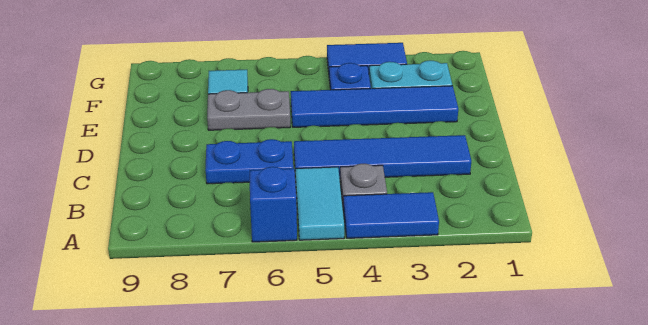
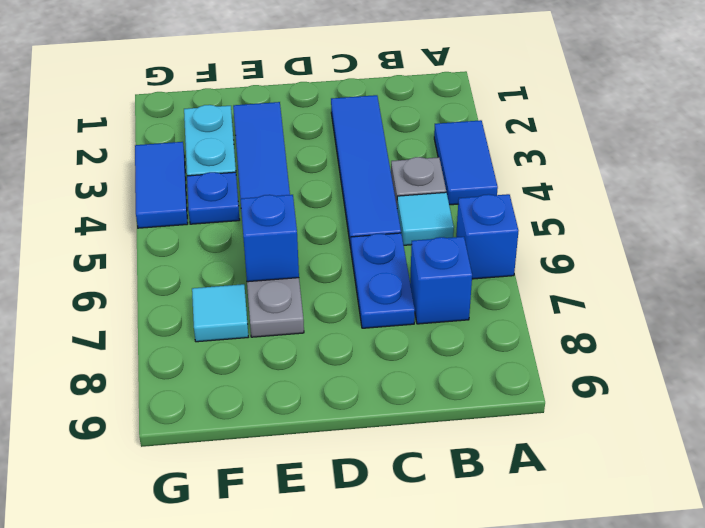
cyan tile A5:B5 level 1 -> cyan tile B5 level 1
none -> blue brick B7 level 1
none -> blue brick E6 level 2

